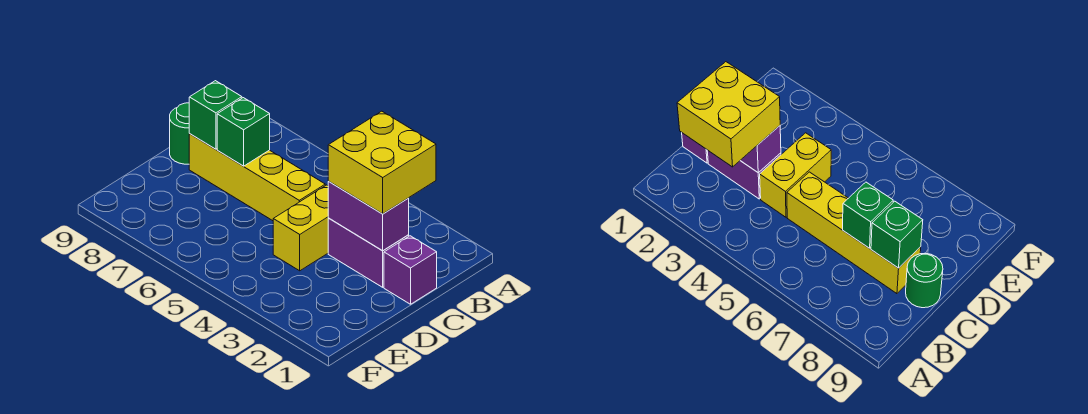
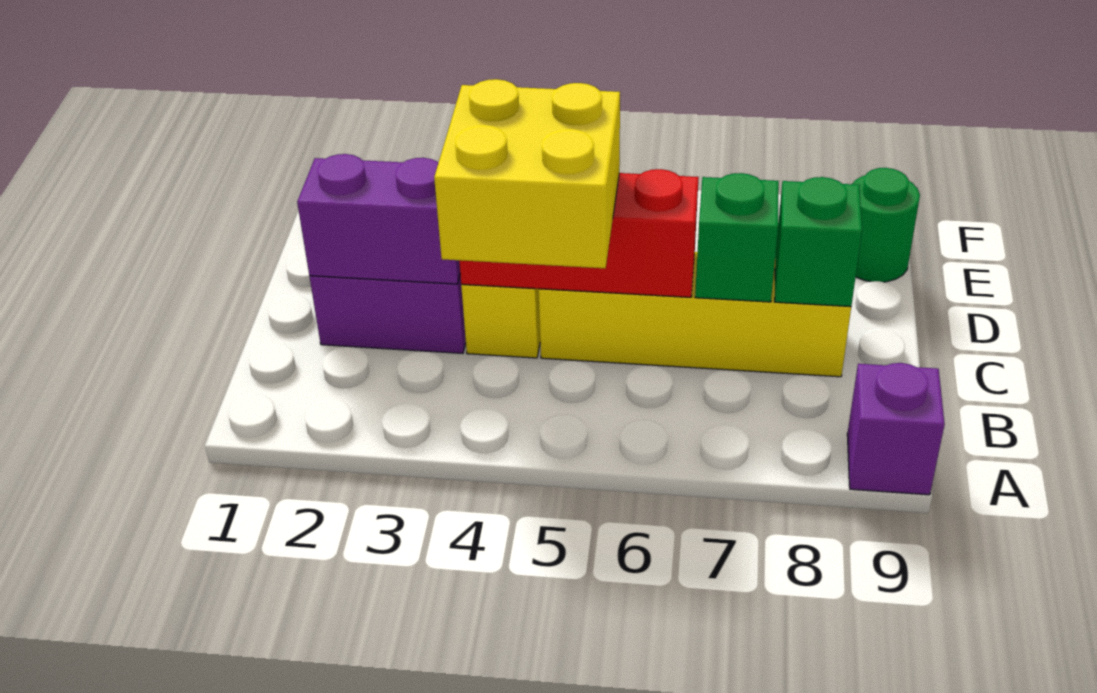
yellow brick B2:C3 level 3 -> yellow brick B4:C5 level 3
purple brick C1 level 1 -> purple brick A9 level 1
none -> red brick C4:C6 level 2
green round brick C9 level 1 -> green round brick E9 level 1

